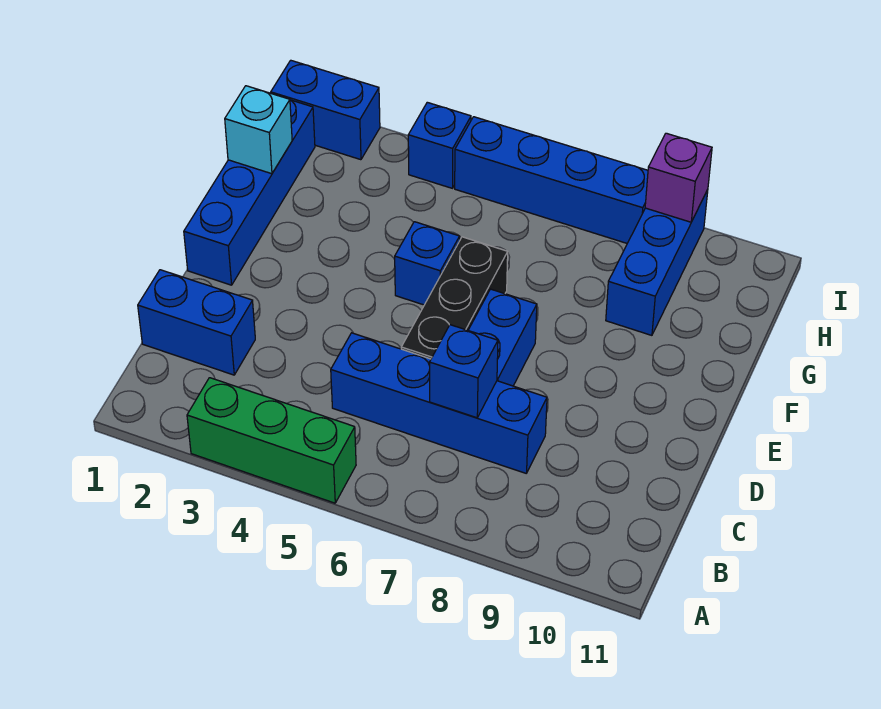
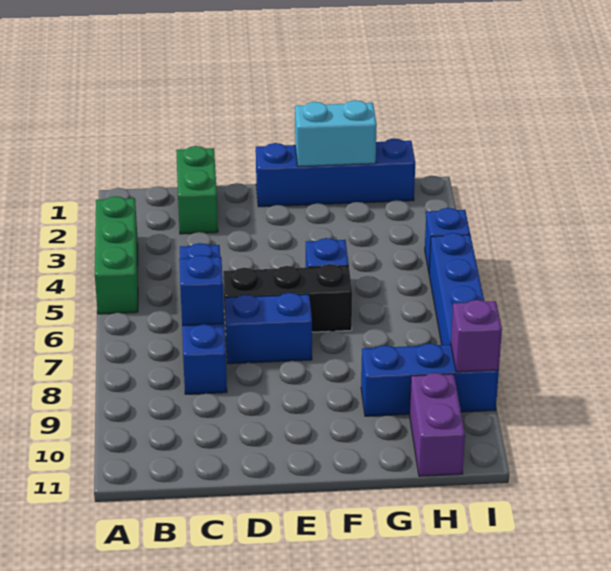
blue brick C1:C2 level 1 -> green brick C1:C2 level 1
cyan brick G1 level 2 -> cyan brick F1:G1 level 2
none -> purple brick H10:H11 level 1
blue brick I1:I2 level 1 -> none

